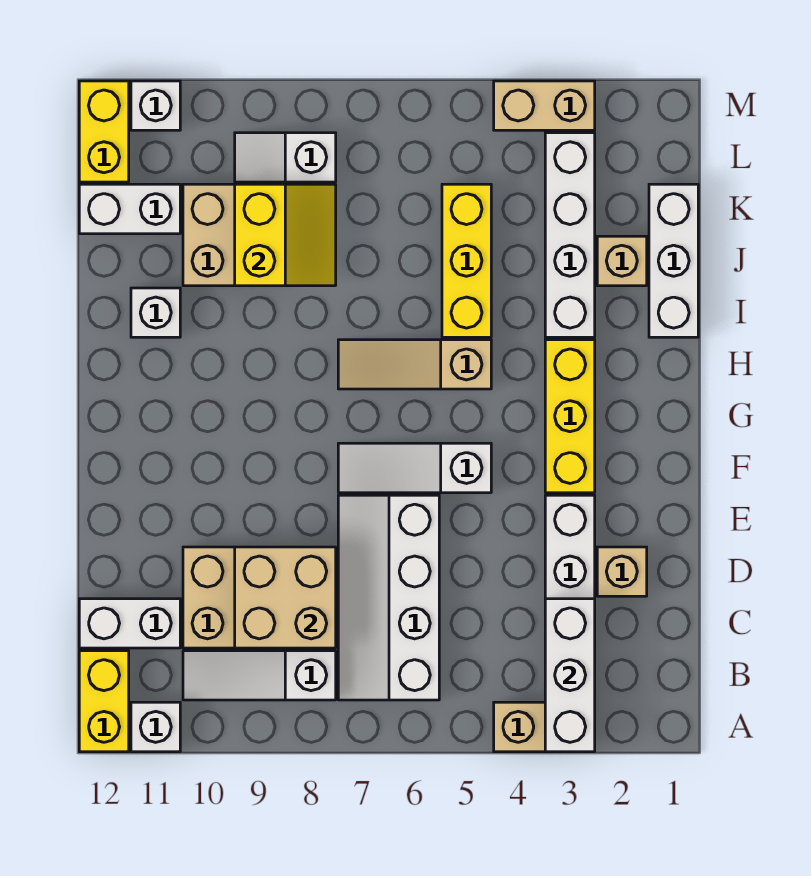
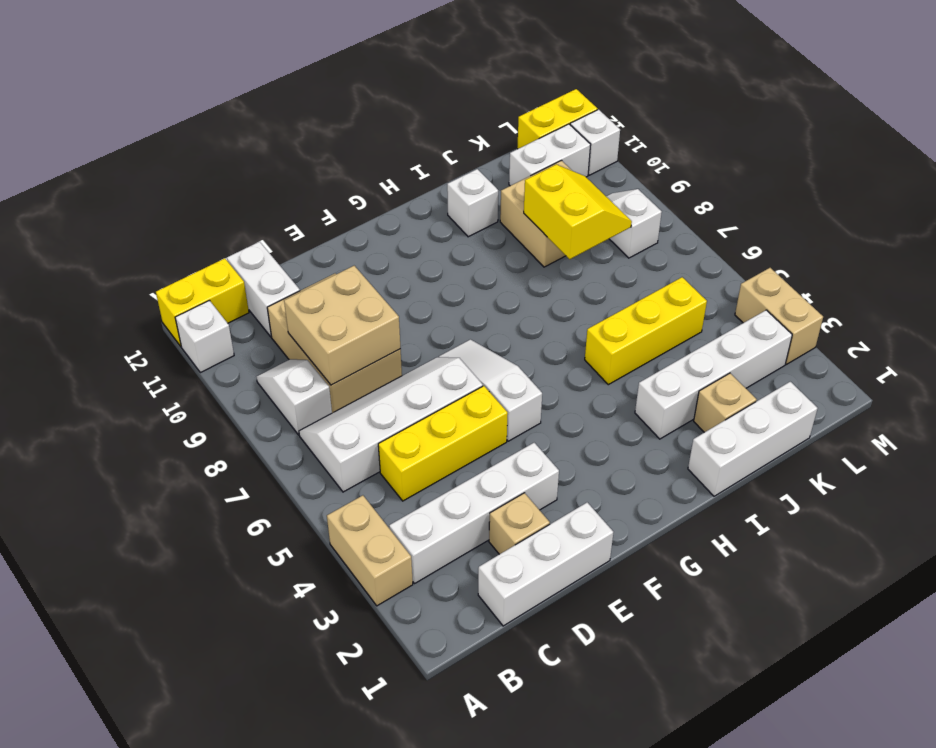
white brick A3:C3 level 2 -> white brick C1:E1 level 1
white slope B8:B10 level 1 top 8 -> white slope B8:B9 level 1 top 8
yellow brick F3:H3 level 1 -> yellow brick C5:E5 level 1
tan slope H5:H7 level 1 top 5 -> none
yellow slope J8:K9 level 2 top 9 -> yellow slope J8:K9 level 2 top J
white brick K11:K12 level 1 -> white brick K11:L11 level 1

